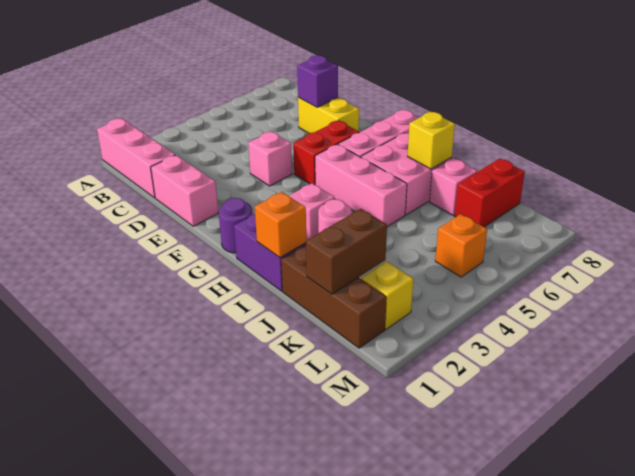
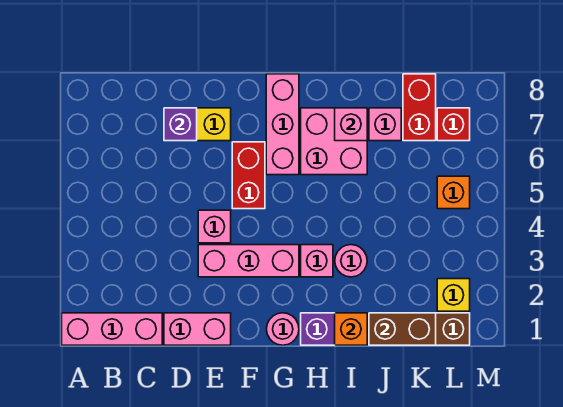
purple round brick G1 level 1 -> pink round brick G1 level 1
pink brick G5:I5 level 1 -> pink brick E3:G3 level 1
yellow brick I7 level 2 -> pink brick I7 level 2
brown brick K1:K2 level 2 -> brown brick J1:K1 level 2
none -> red brick L7 level 1

